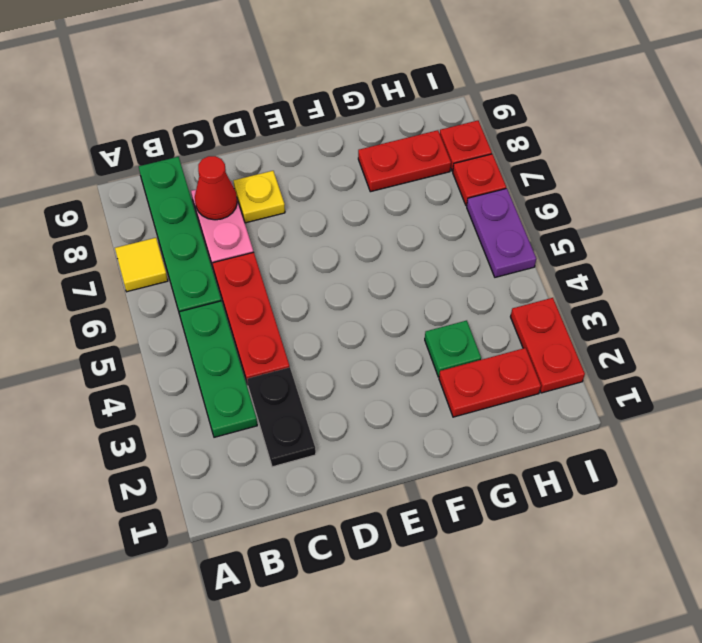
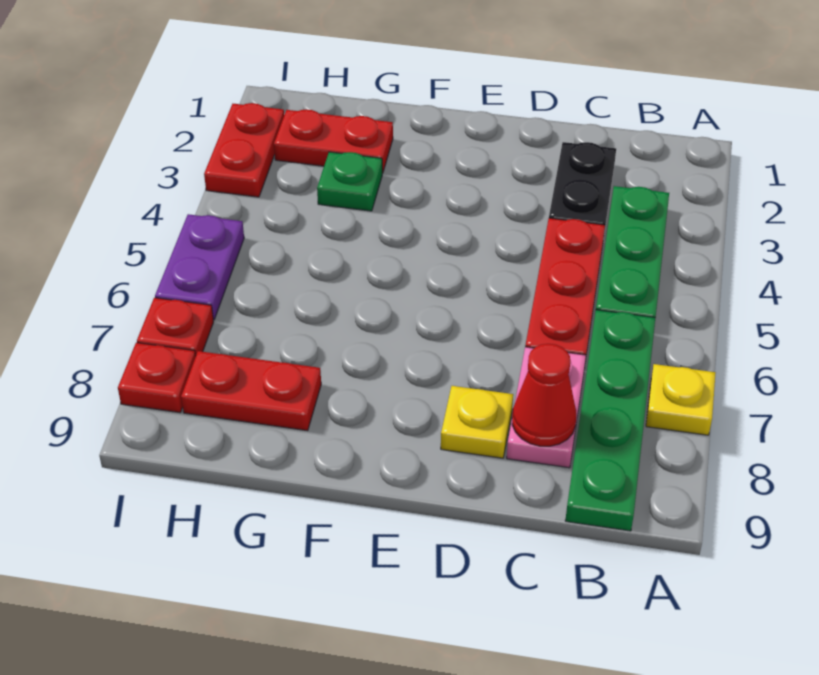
yellow tile A7 level 1 -> yellow plate A7 level 1

